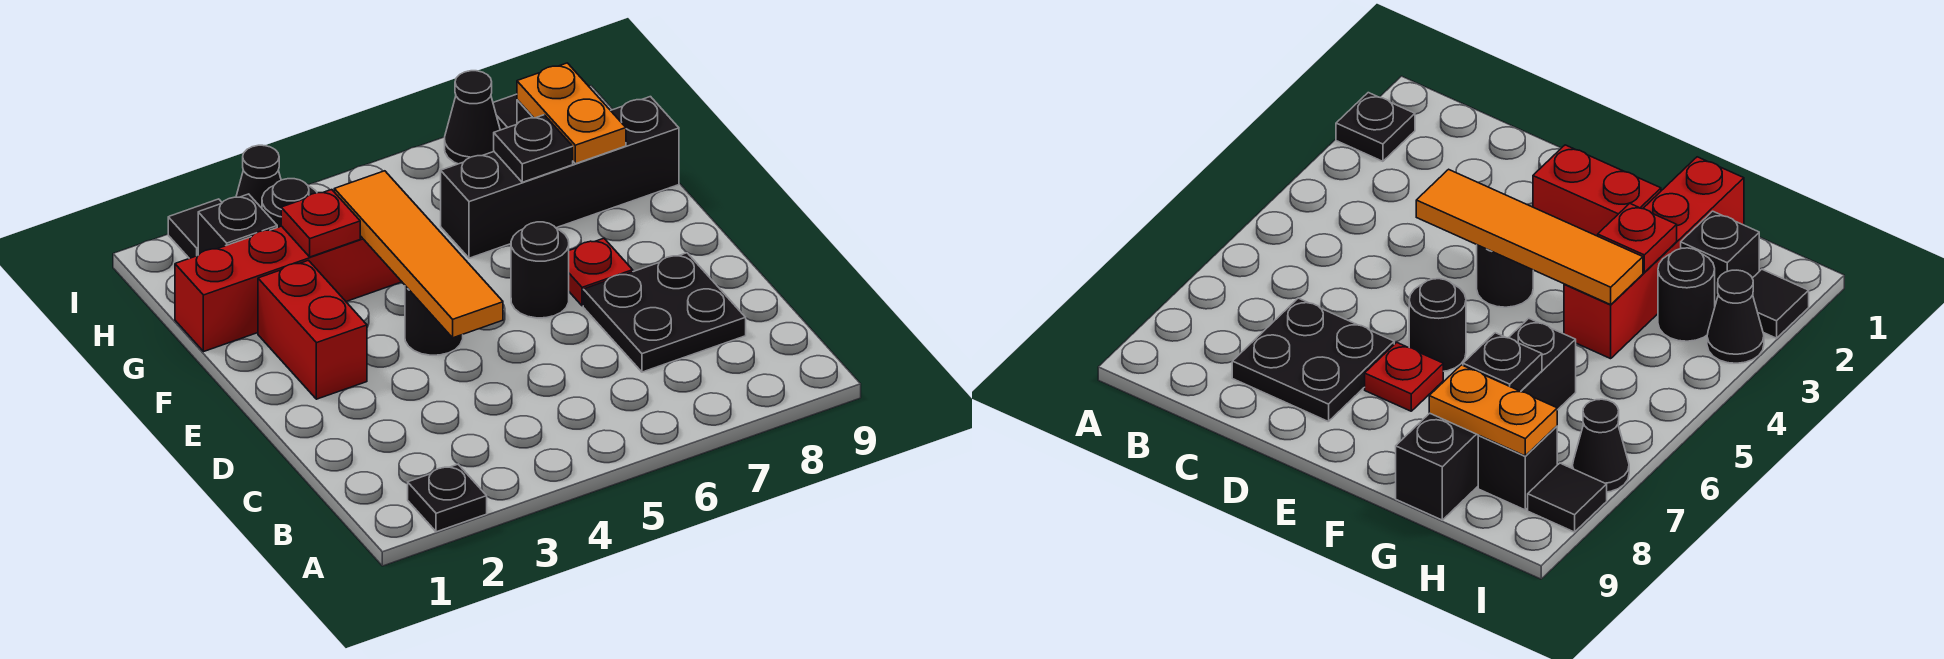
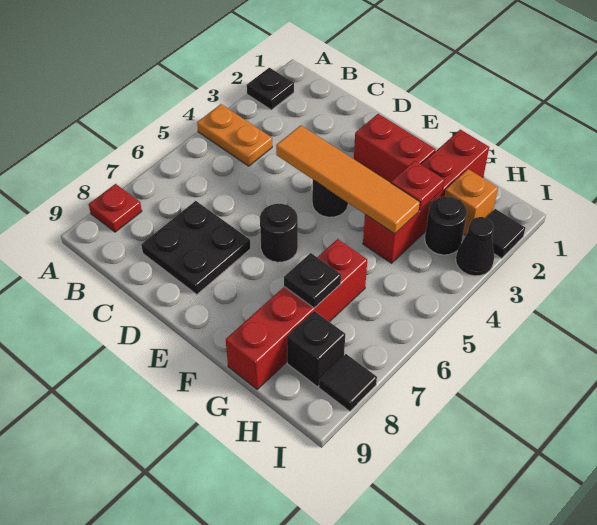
red plate E7 level 1 -> red plate A8 level 1
black brick G6:G9 level 1 -> red brick G6:G9 level 1
orange plate G8:H8 level 2 -> orange plate A4:B4 level 1
black brick H2 level 1 -> orange brick H2 level 1
black cone I7 level 1 -> none

